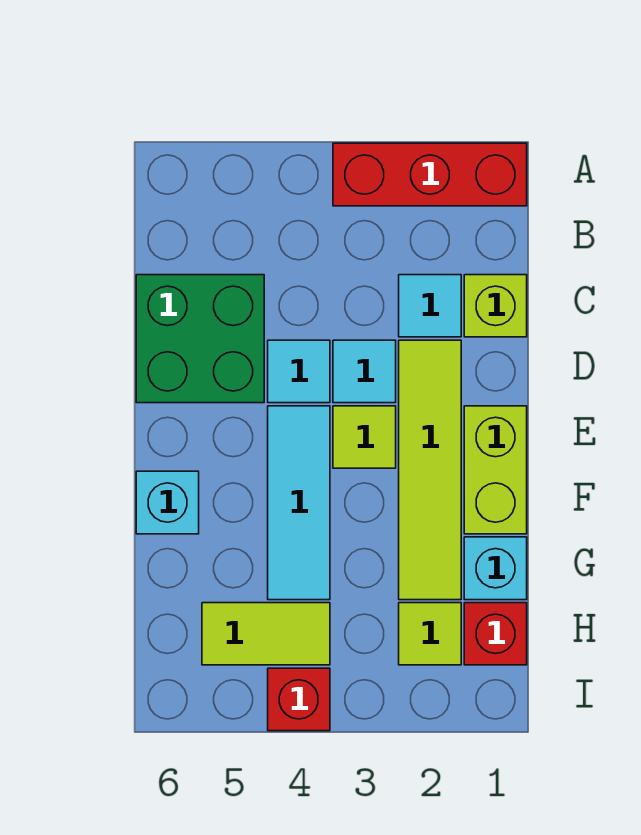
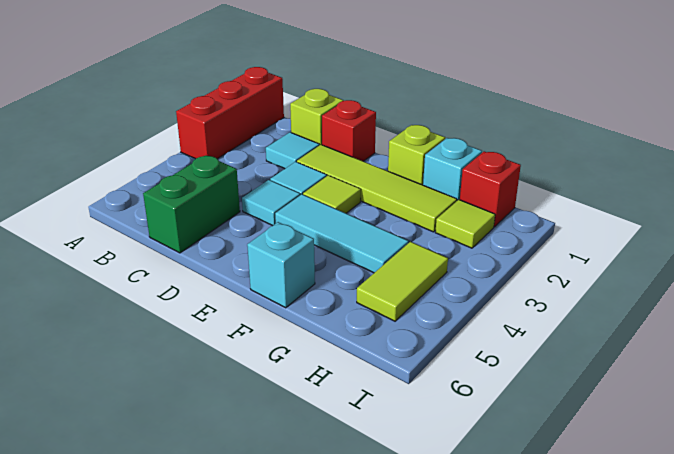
green brick C5:D6 level 1 -> green brick C5:C6 level 1
lime brick E1:F1 level 1 -> lime brick F1 level 1
red brick I4 level 1 -> red brick D1 level 1

